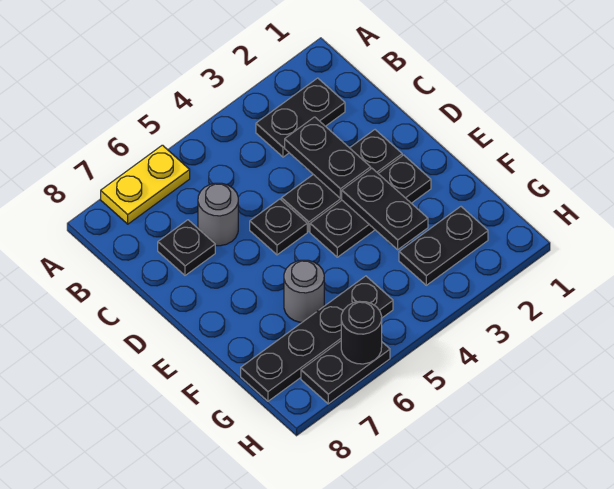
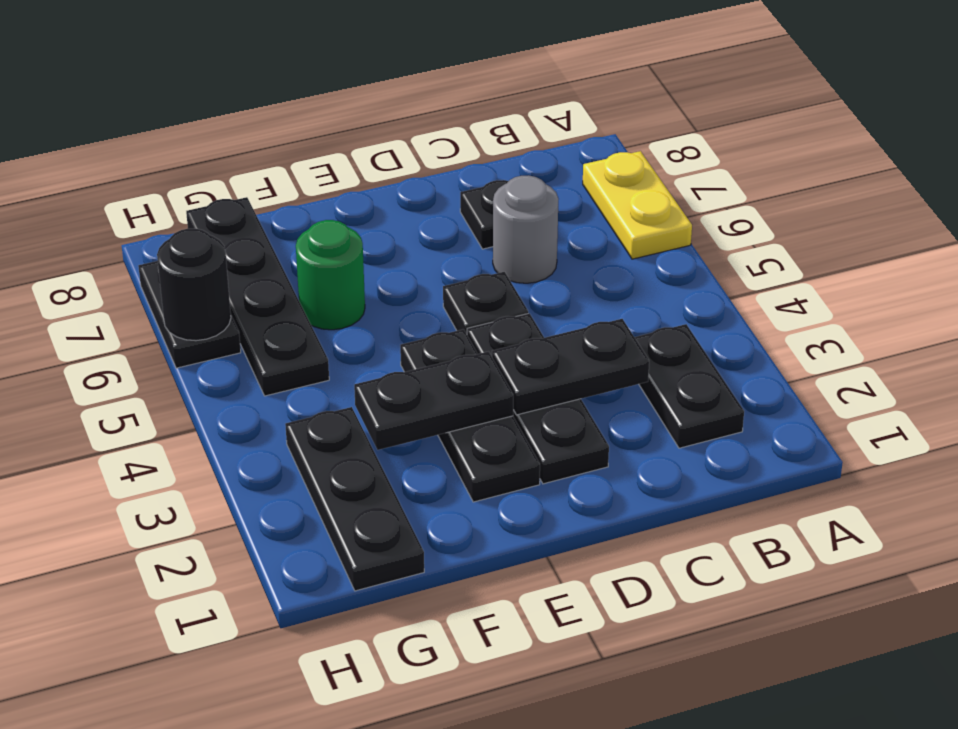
grey round brick F6 level 1 -> green round brick F6 level 1
black plate G2:G3 level 1 -> black plate G1:G3 level 1

